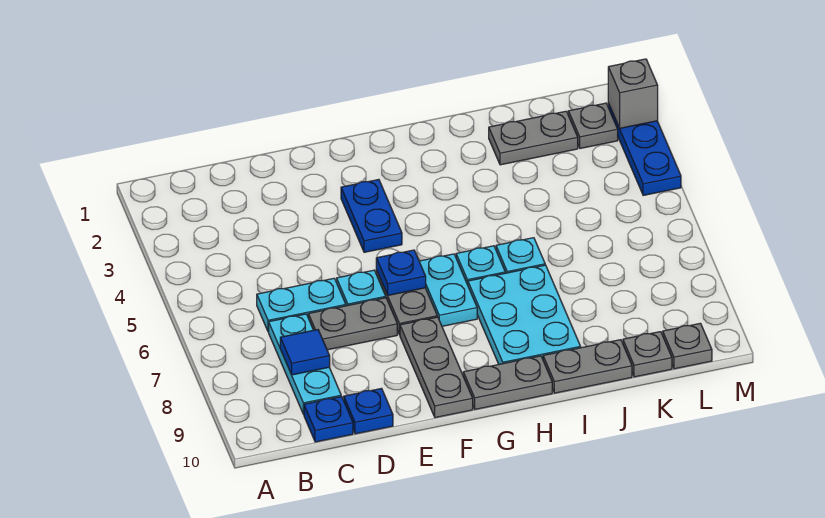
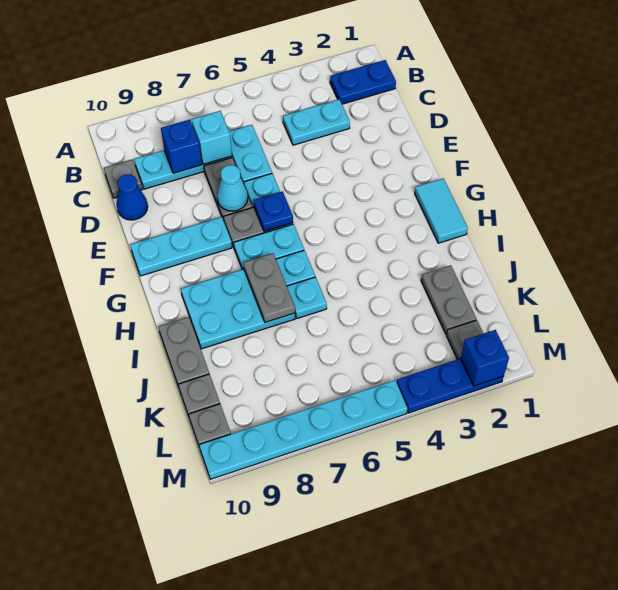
none -> cyan plate C3:C4 level 1
none -> cyan brick C7 level 2
blue tile C8 level 2 -> blue brick C8 level 2
blue plate C10 level 1 -> grey plate C10 level 1
blue plate D10 level 1 -> blue cone D10 level 1
none -> cyan cone E7 level 2
blue plate F3:F4 level 1 -> blue plate B1:B2 level 1
grey plate F8:F10 level 1 -> cyan plate F8:F10 level 1
none -> cyan tile G1:H1 level 1
grey plate G10:H10 level 1 -> grey plate H7:I7 level 2
grey brick M2 level 2 -> blue brick M2 level 2
none -> cyan plate M5:M10 level 1

